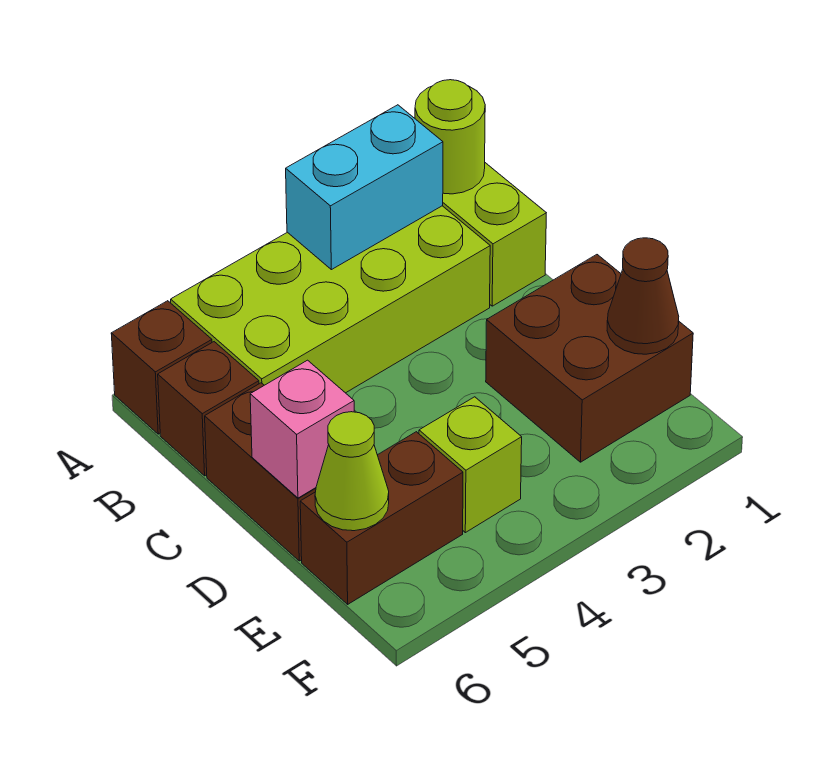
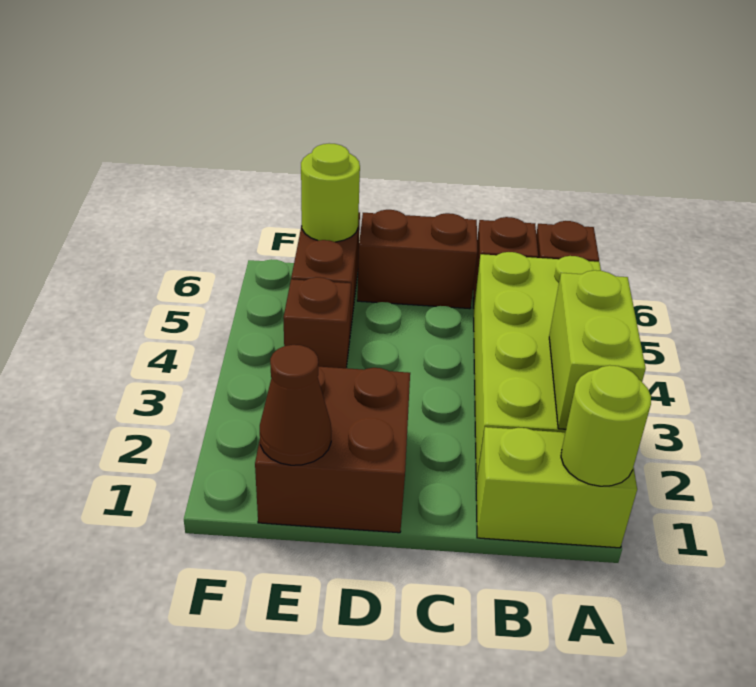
cyan brick A2:A3 level 2 -> lime brick A2:A3 level 2
pink brick D6 level 2 -> none
lime brick E4 level 1 -> brown brick E4 level 1
lime cone E6 level 2 -> lime round brick E6 level 2

